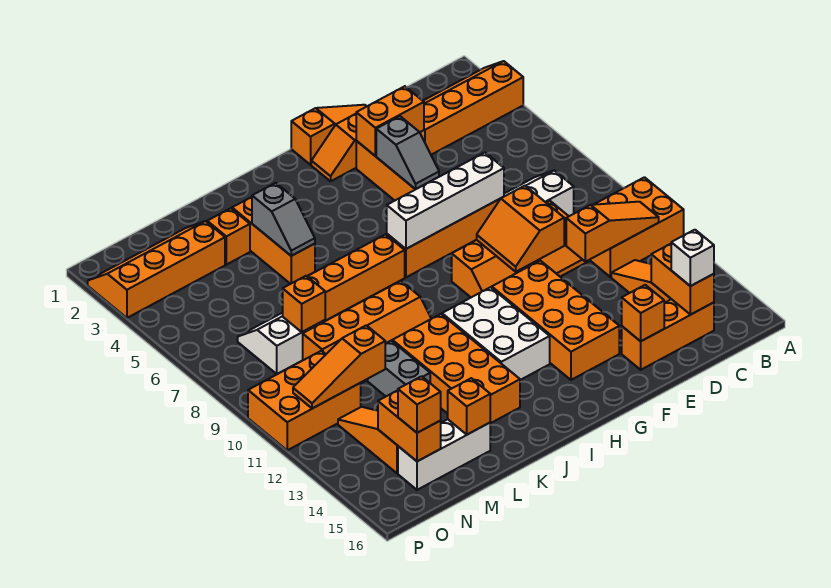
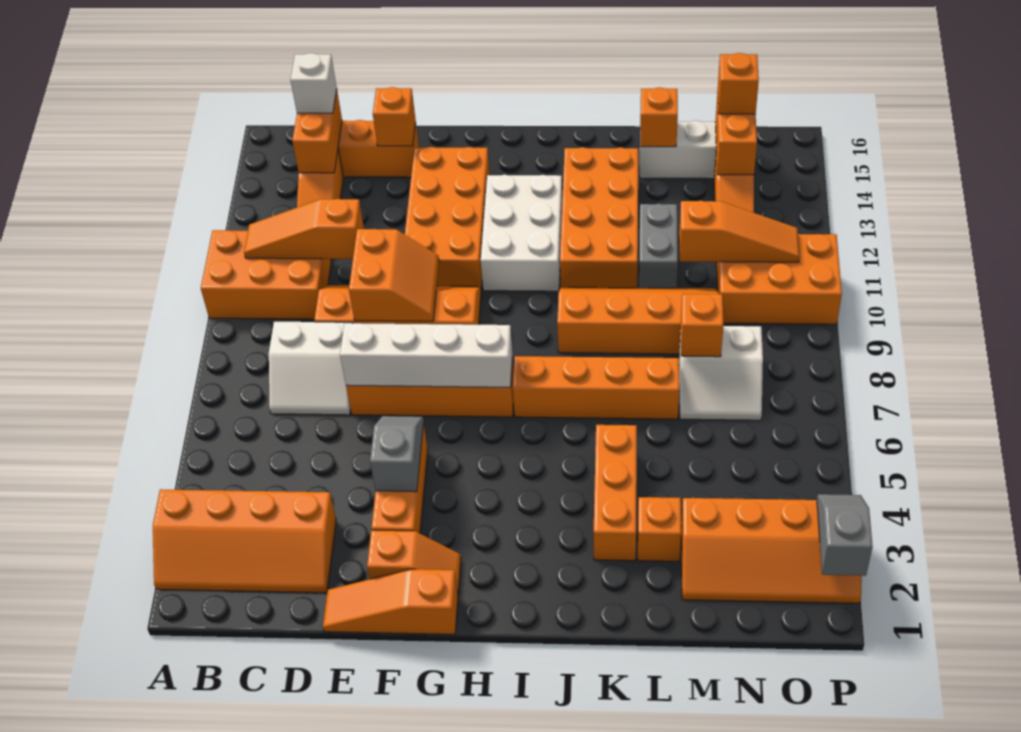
orange brick E3:F3 level 2 -> none
grey slope K4:K5 level 2 top 4 -> grey slope P2:P3 level 2 top 2

